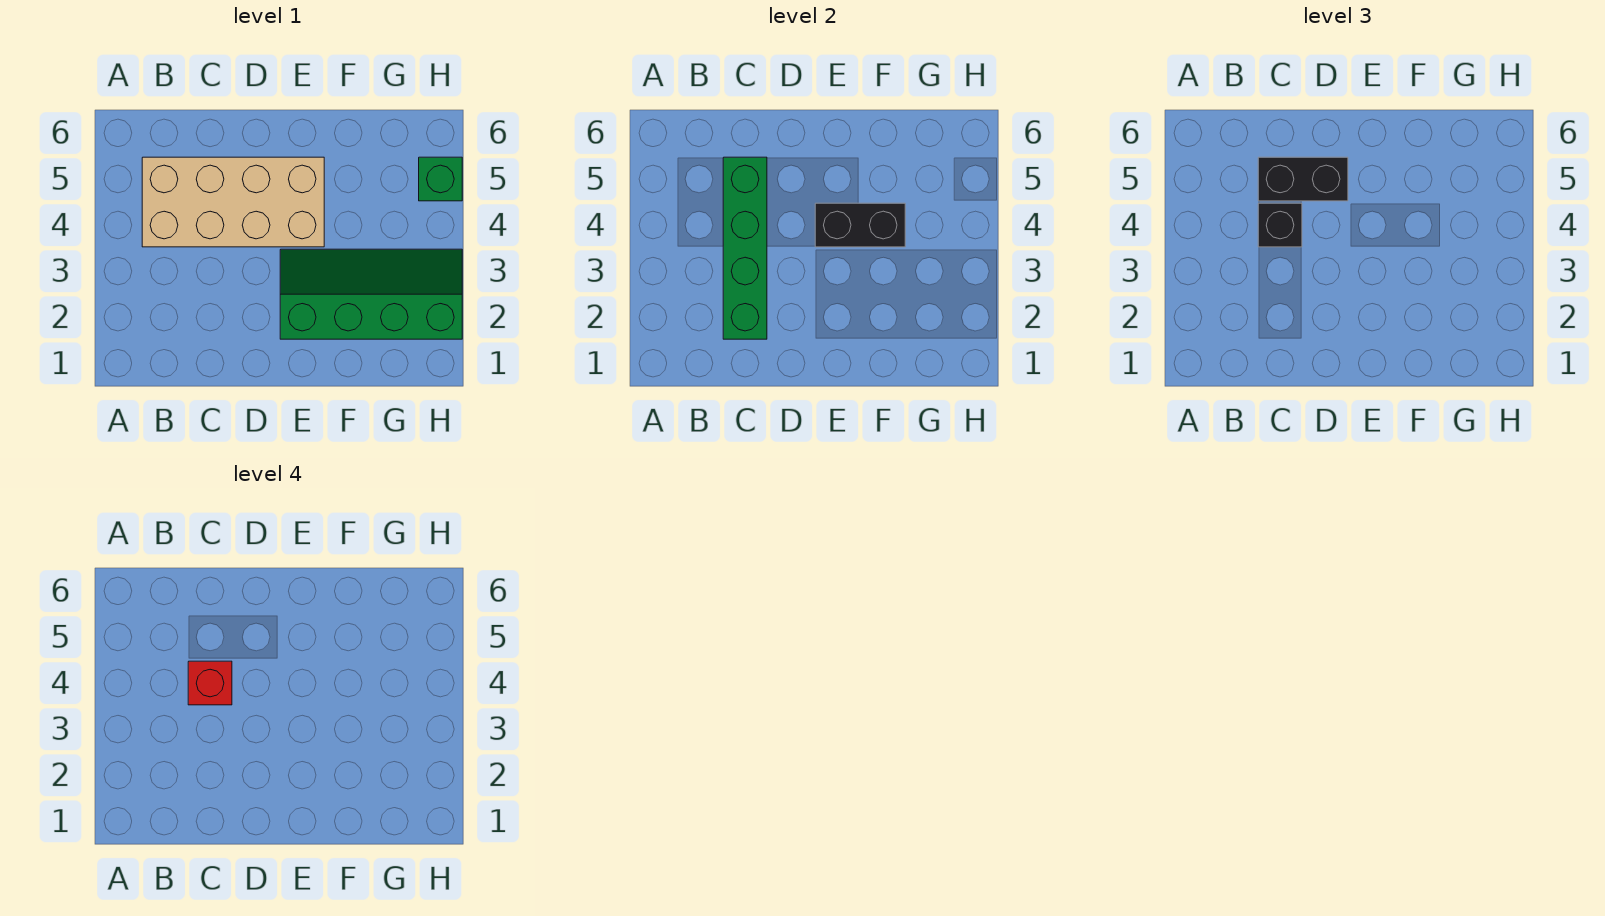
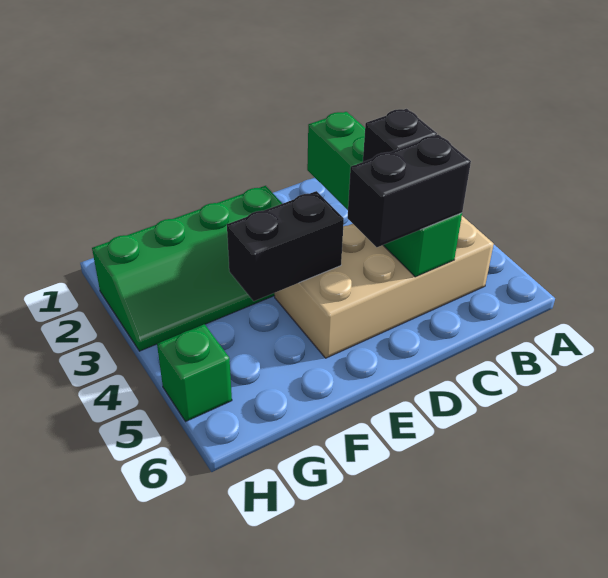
red brick C4 level 4 -> none

